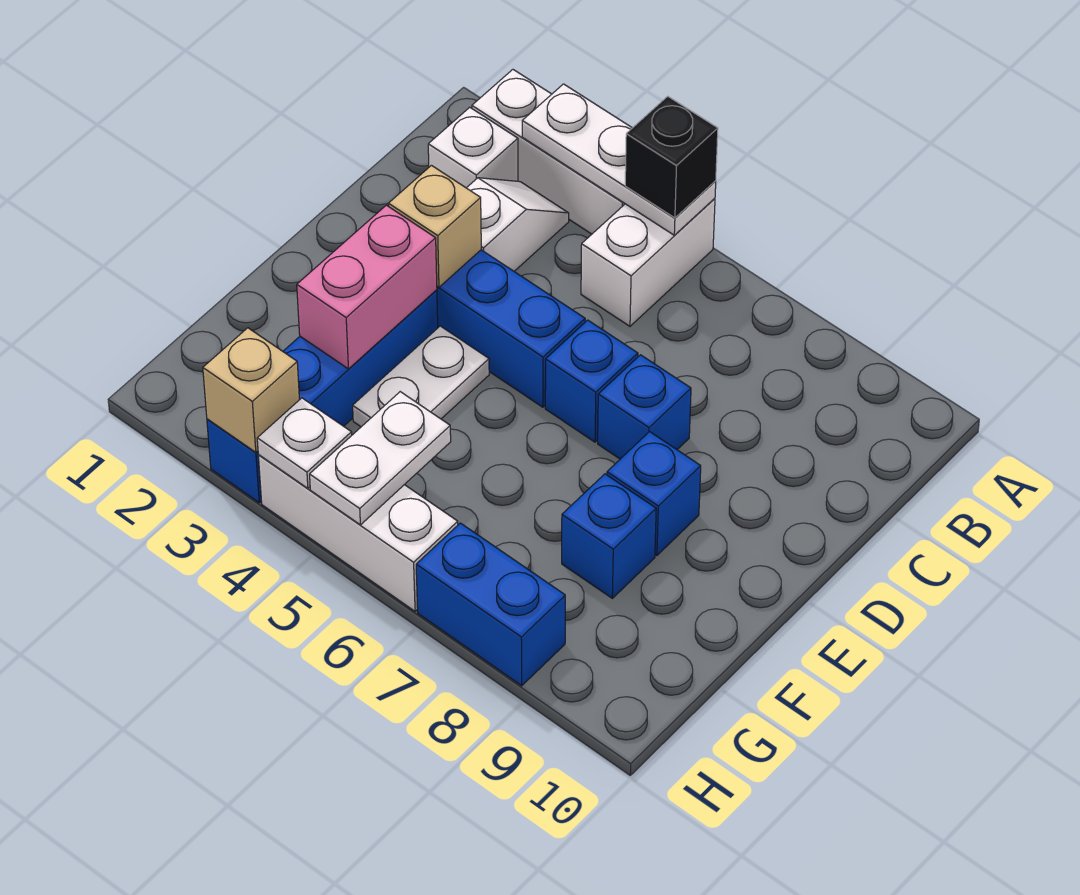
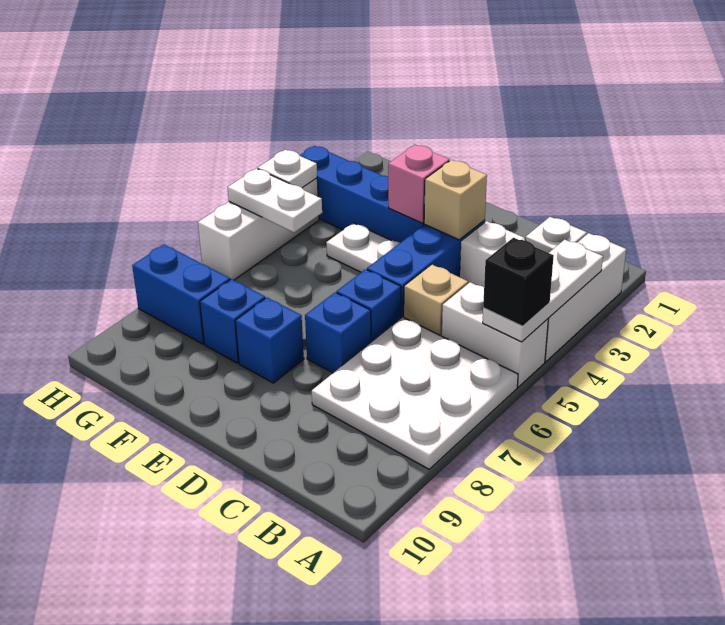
none -> white plate A6:C8 level 1
pink brick E3:F3 level 2 -> pink brick E3 level 2
tan brick H3 level 2 -> tan brick C5 level 1
blue brick H7:H8 level 1 -> blue brick G8:H8 level 1

